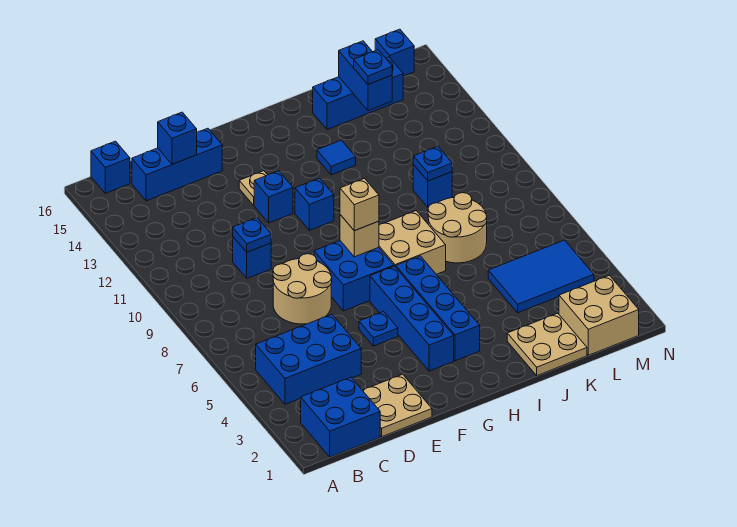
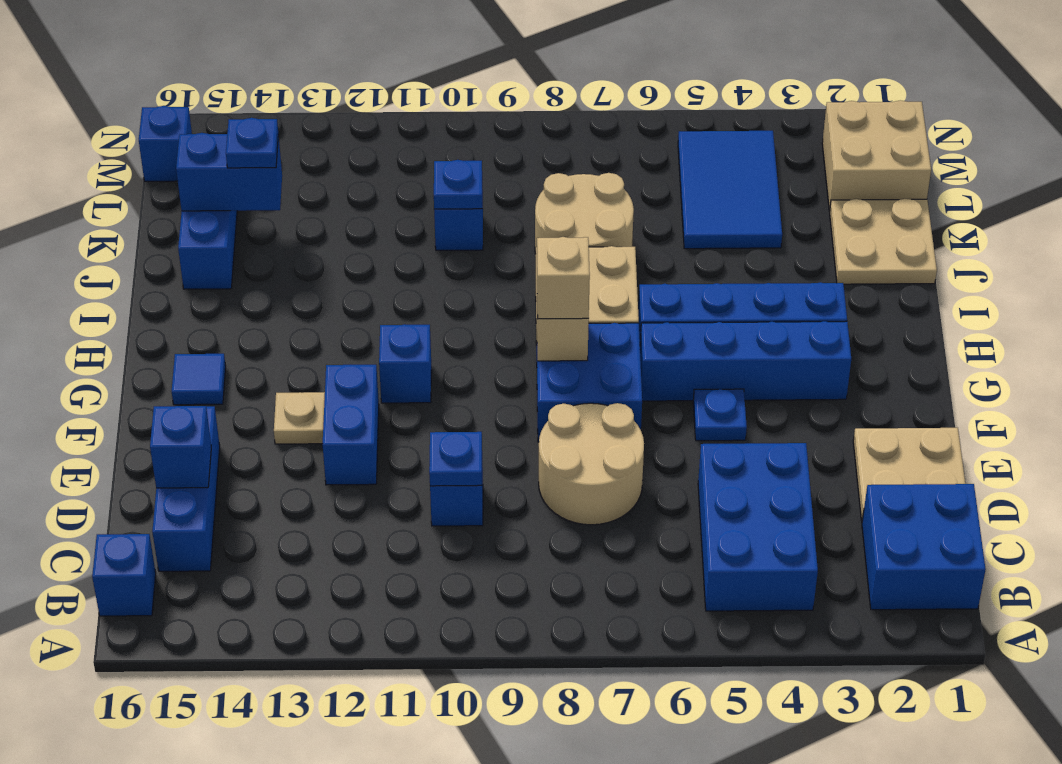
blue brick F12 level 1 -> blue brick E12:F12 level 1
blue tile I13 level 1 -> blue tile G15 level 1

